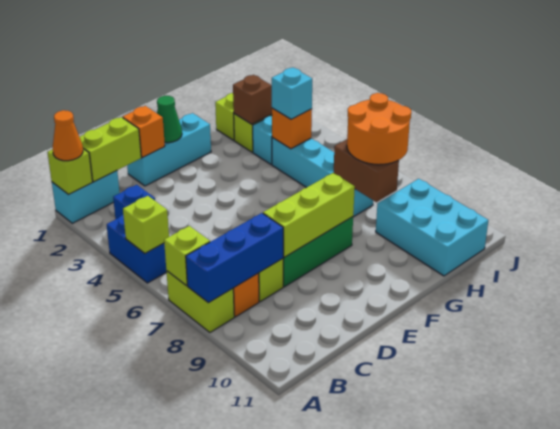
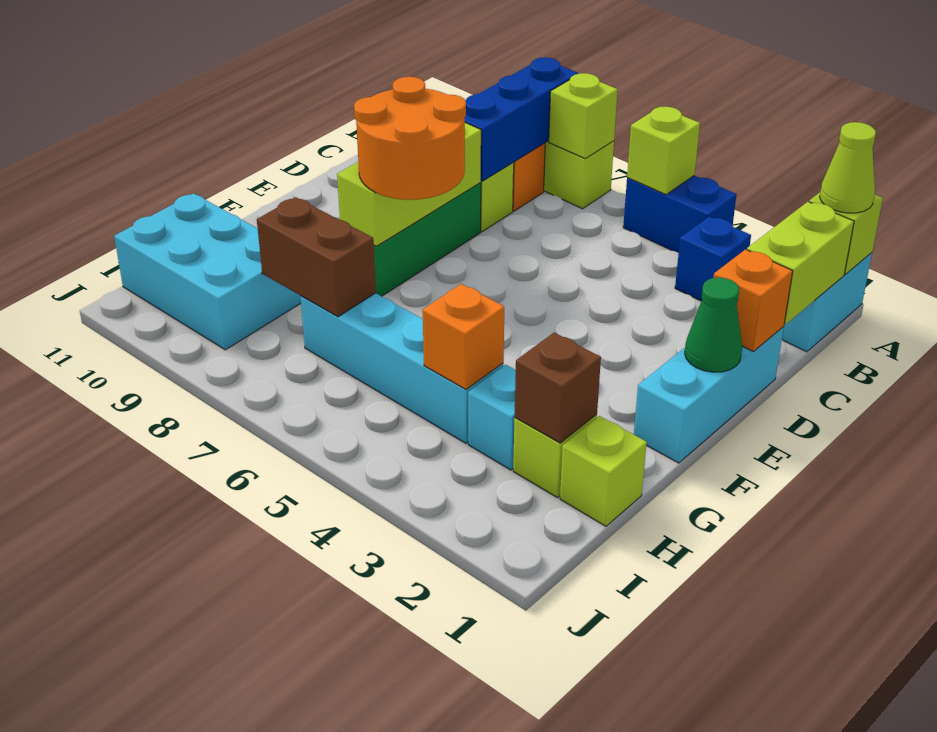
orange cone A1 level 3 -> lime cone A1 level 3
cyan brick H4 level 3 -> none
orange round brick H7:I8 level 3 -> orange round brick E7:F8 level 3

